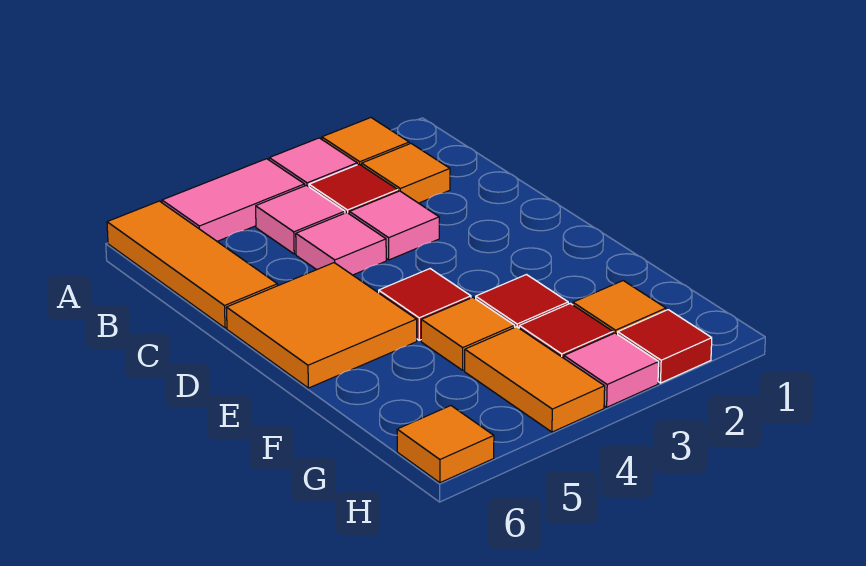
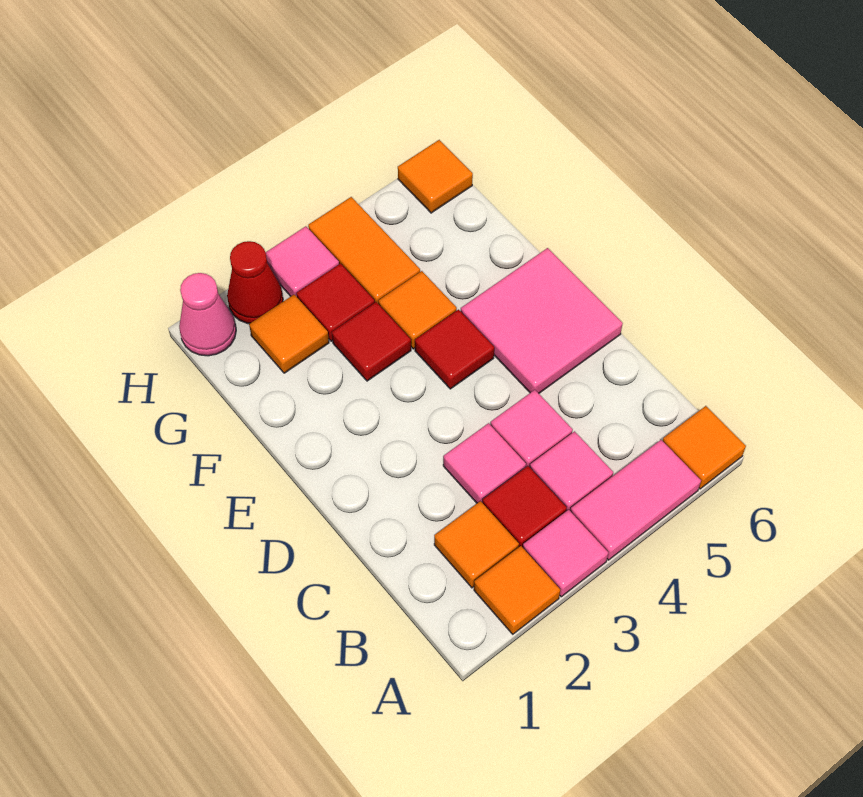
orange tile A6:C6 level 1 -> orange tile A6 level 1
orange tile D5:E6 level 1 -> pink tile D5:E6 level 1
none -> pink cone H1 level 1
red tile H2 level 1 -> red cone H2 level 1

